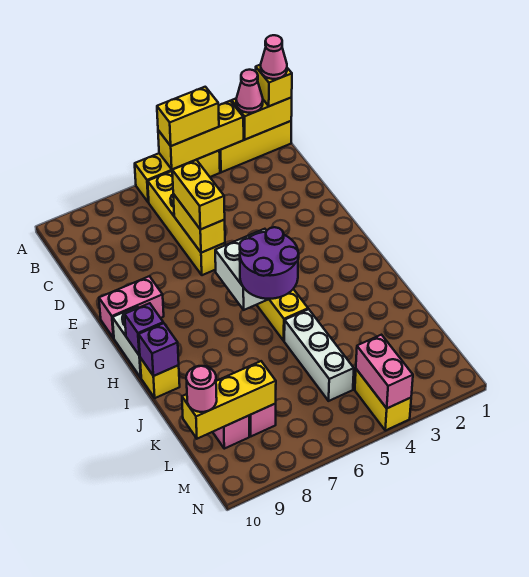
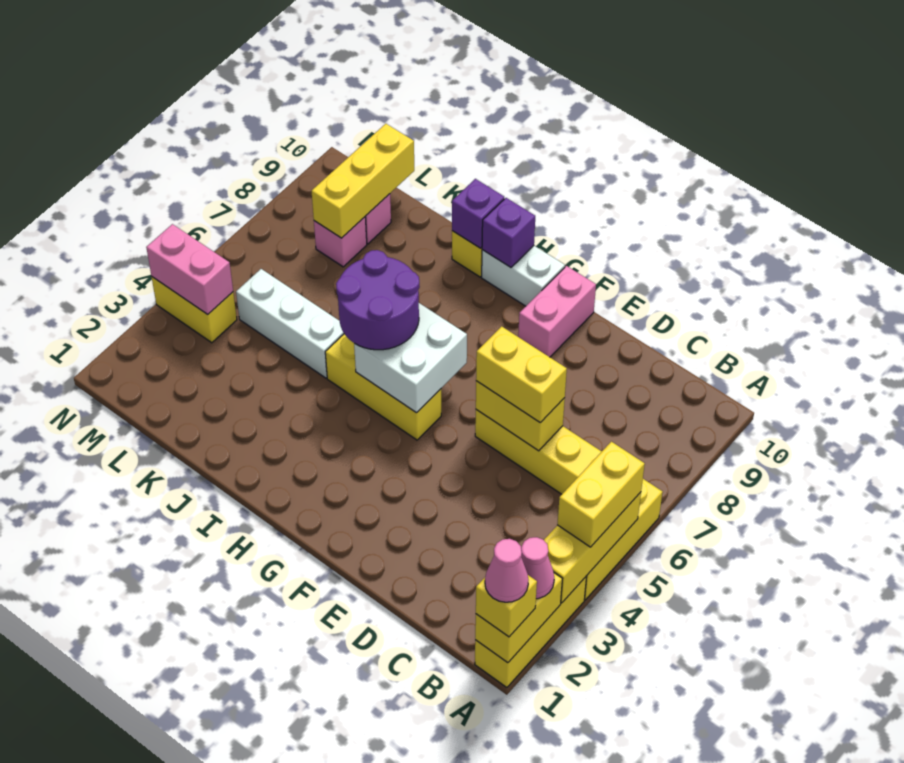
pink round brick L10 level 3 -> none

